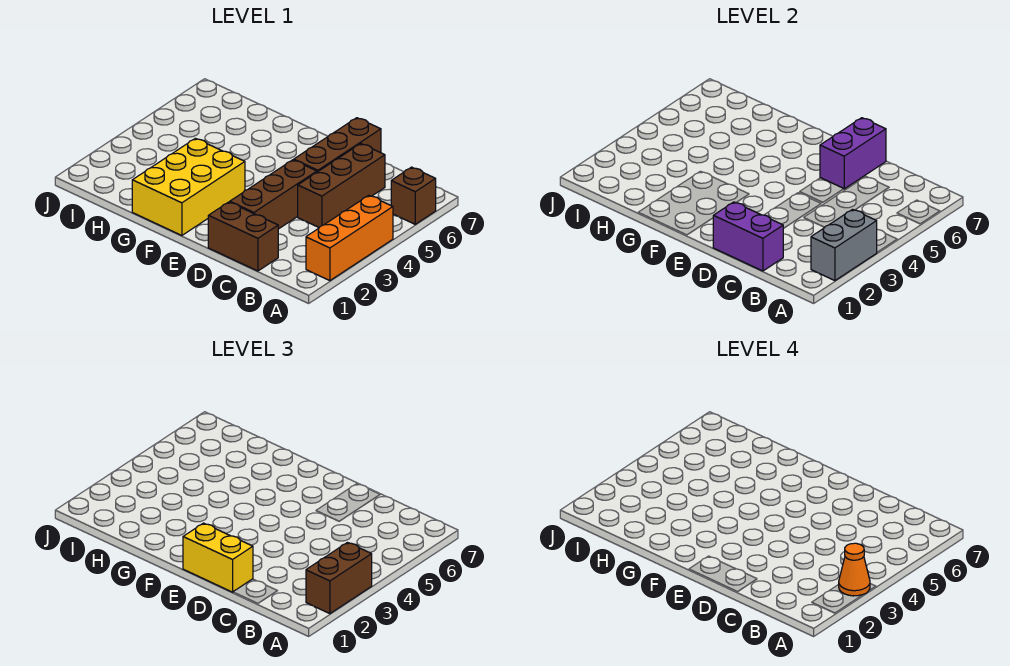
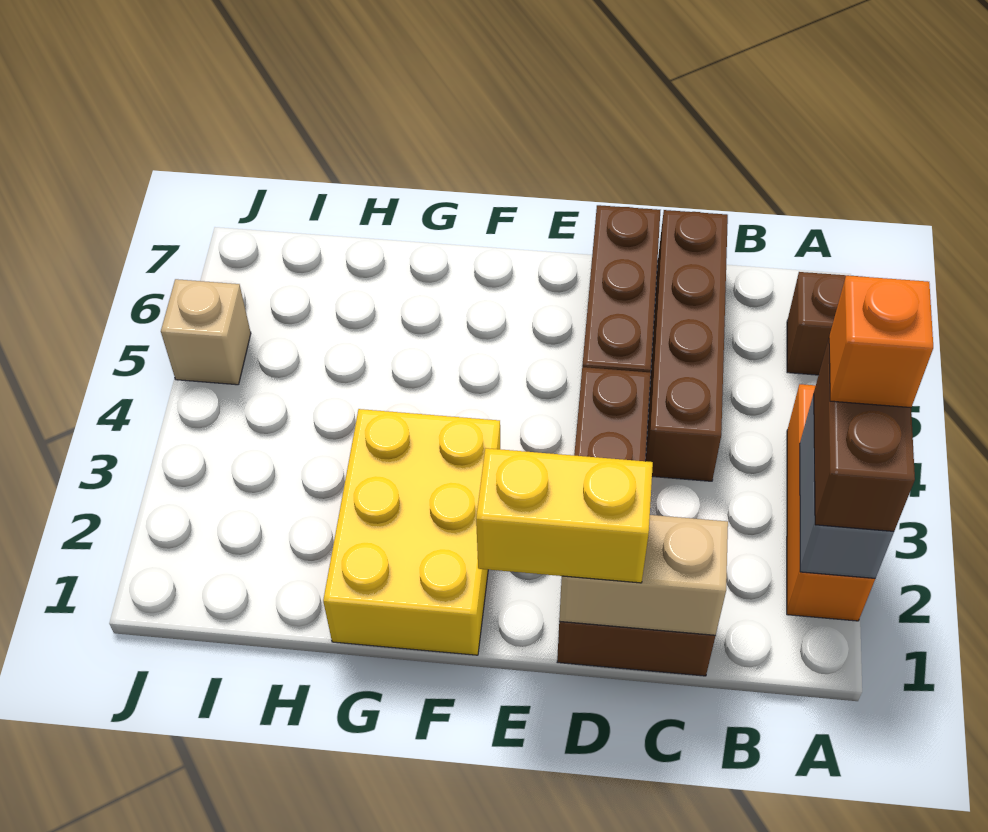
orange cone A3 level 4 -> orange brick A3 level 4
purple brick C1:D1 level 2 -> tan brick C1:D1 level 2
brown brick C4:C6 level 1 -> brown brick C4:C7 level 1
purple brick D6:D7 level 2 -> none
none -> tan brick J5 level 1

